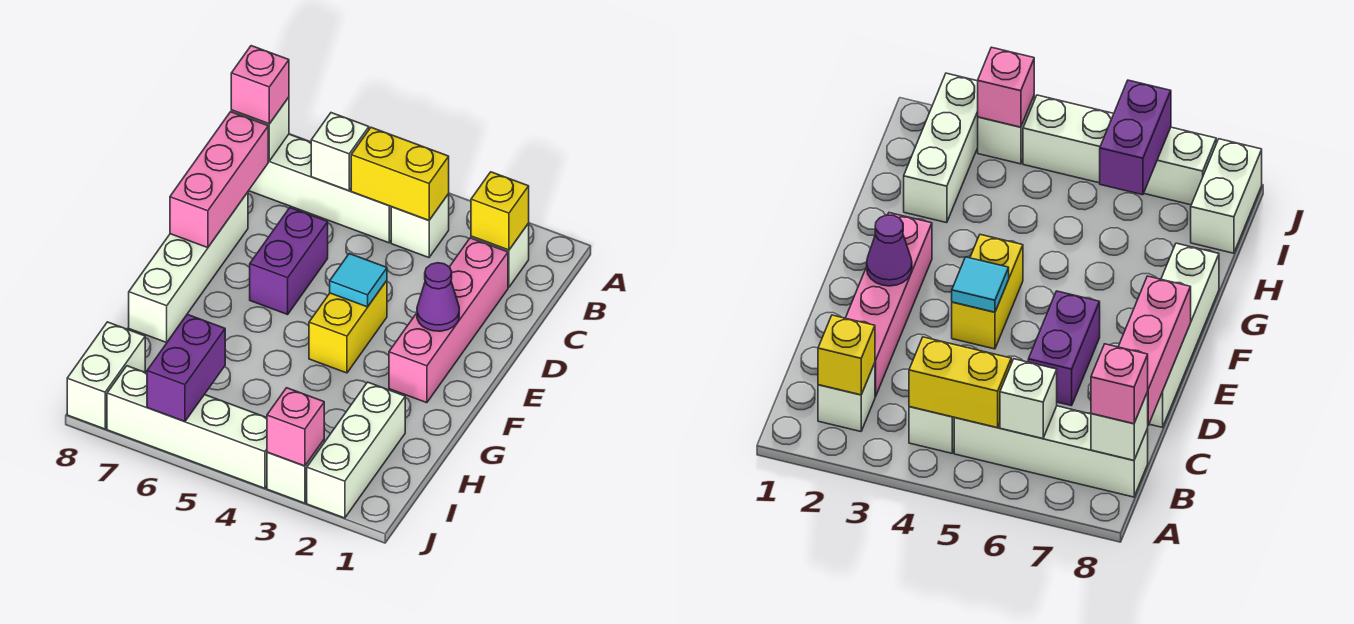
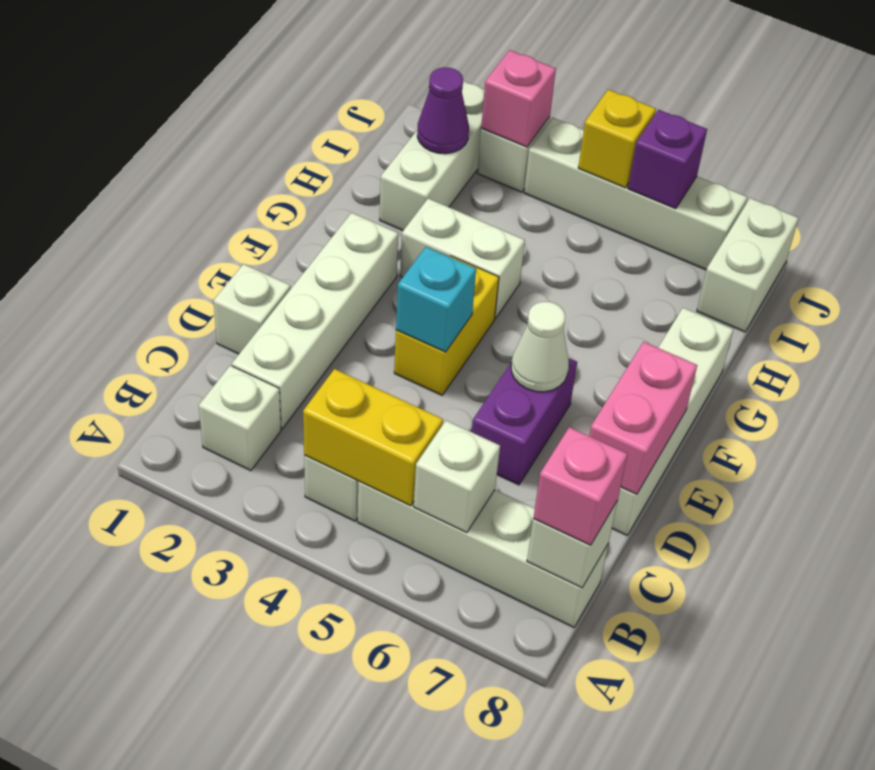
yellow brick B2 level 2 -> yellow brick J5 level 2
pink brick C2:F2 level 1 -> white brick C2:F2 level 1
pink brick C8:E8 level 2 -> pink brick D8:E8 level 2
none -> white brick D1 level 1
purple cone E2 level 2 -> purple cone I2 level 2
cyan tile E4 level 2 -> cyan brick E4 level 2
none -> white cone E6 level 2
none -> white brick G3:G4 level 1
purple brick I6:J6 level 2 -> purple brick J6 level 2

